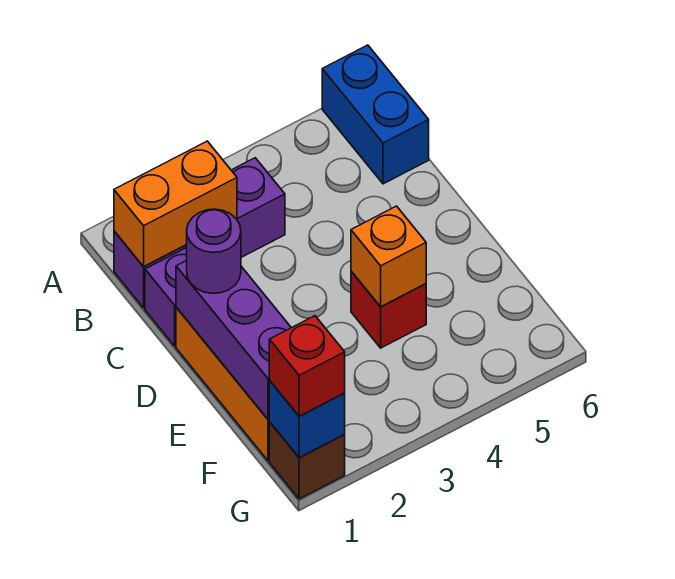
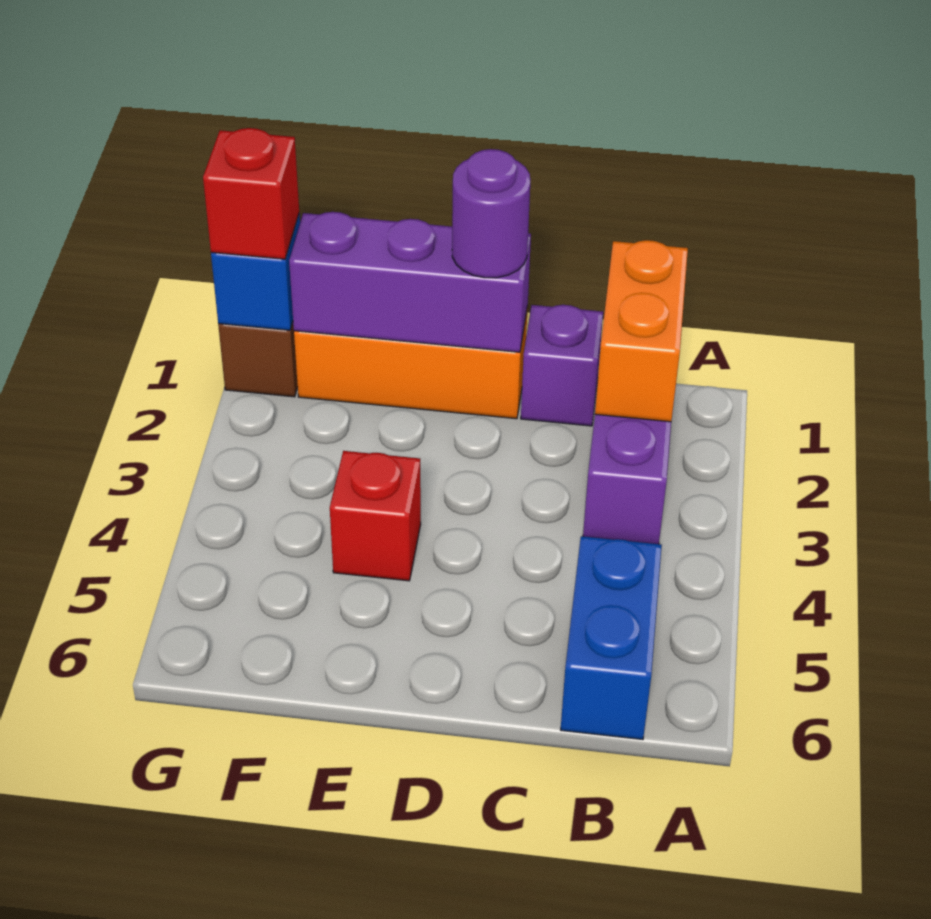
blue brick A6:B6 level 1 -> blue brick B5:B6 level 1
orange brick E4 level 2 -> none

